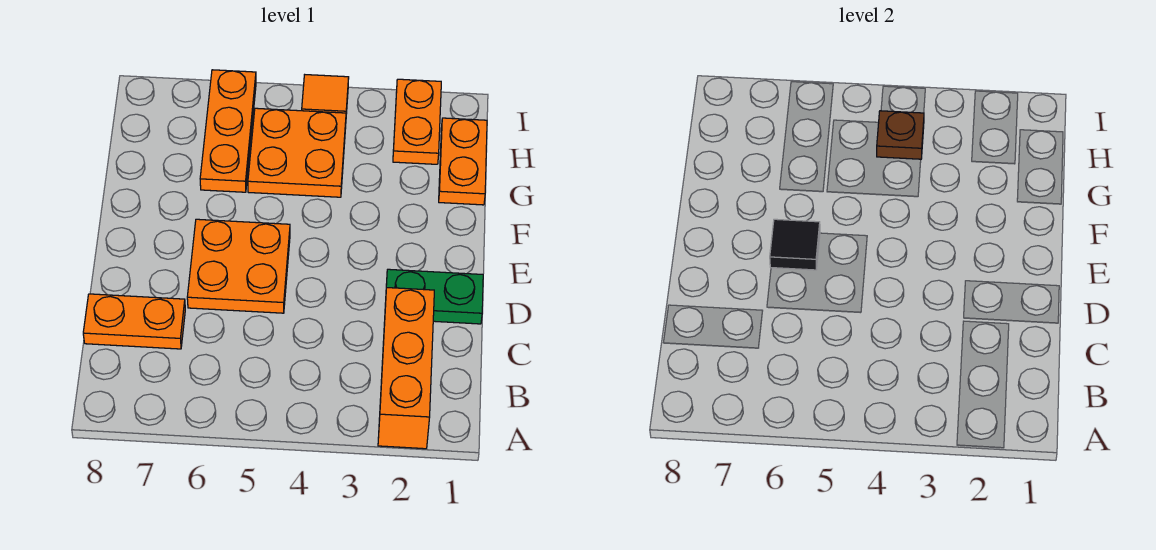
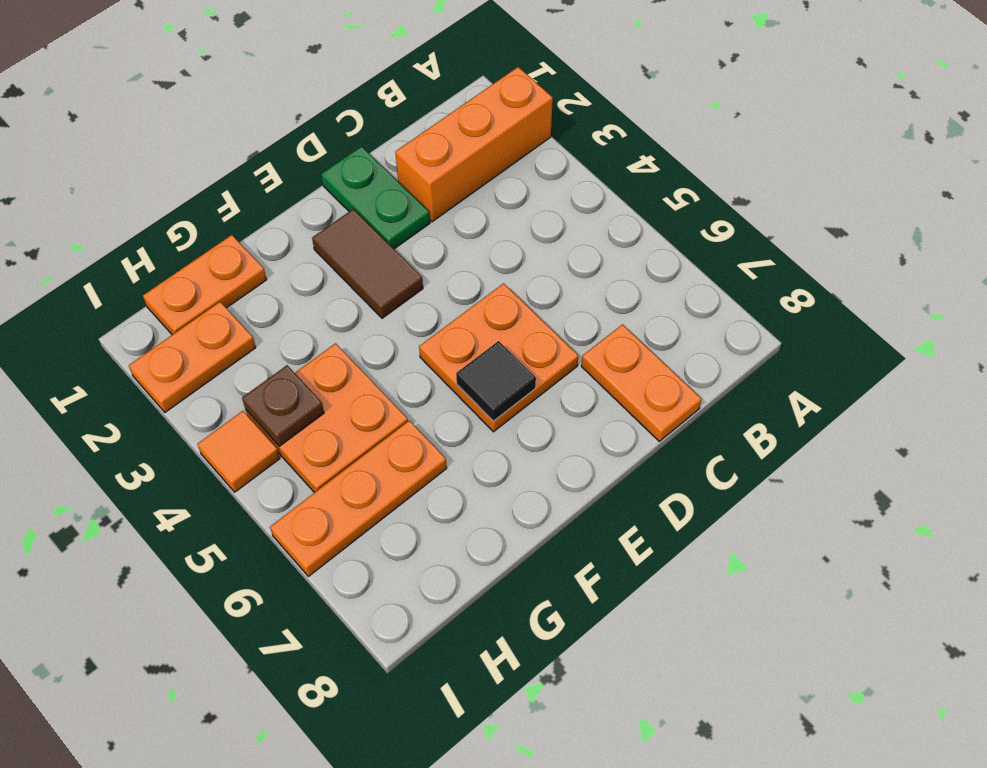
none -> brown tile E2:E3 level 1

